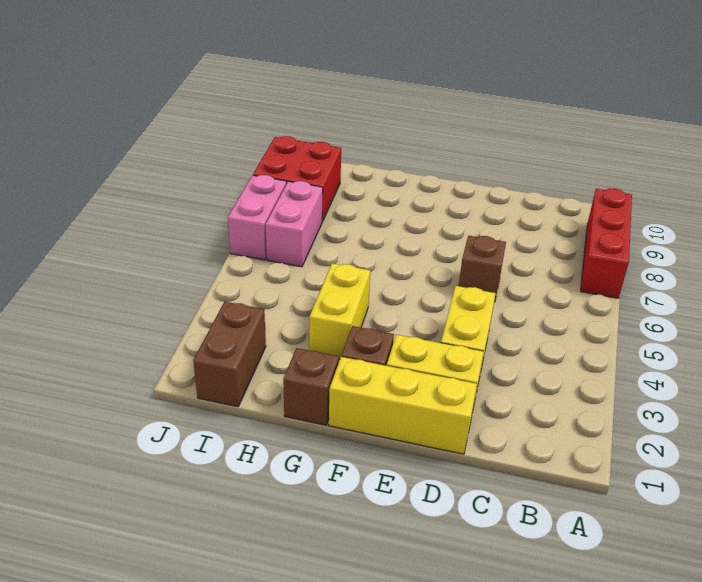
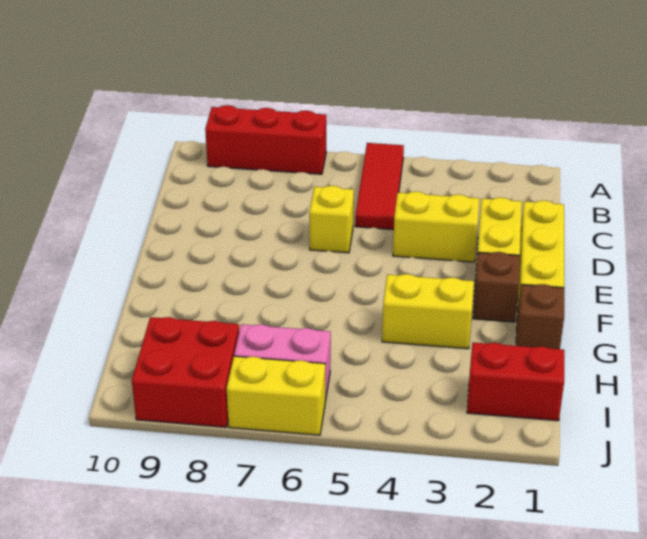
none -> red tile A5:C5 level 1
brown brick D6 level 1 -> yellow brick D6 level 1
brown brick I1:I2 level 1 -> red brick I1:I2 level 1
pink brick J6:J7 level 1 -> yellow brick J6:J7 level 1

